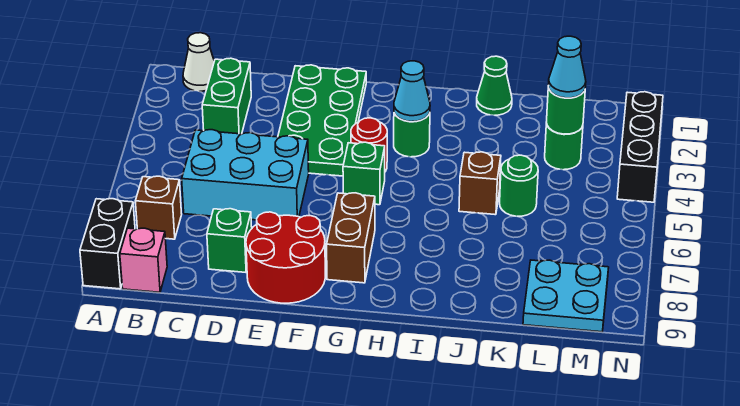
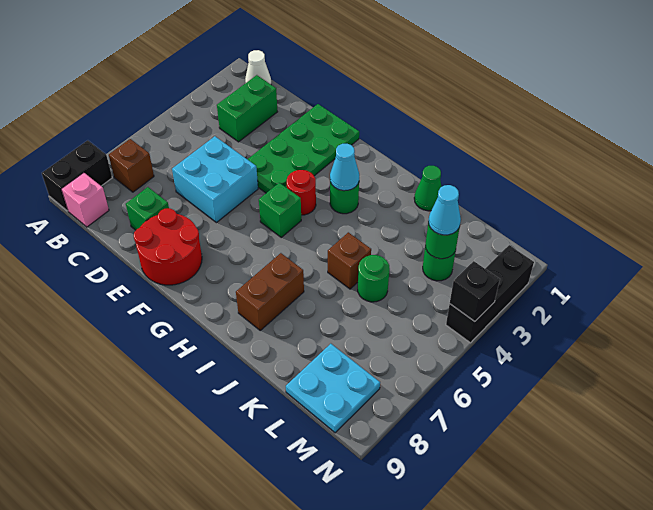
cyan brick C5:E6 level 1 -> cyan brick D5:E6 level 1
brown brick G7:G8 level 1 -> brown brick I7:I8 level 1
none -> black brick N4 level 2

